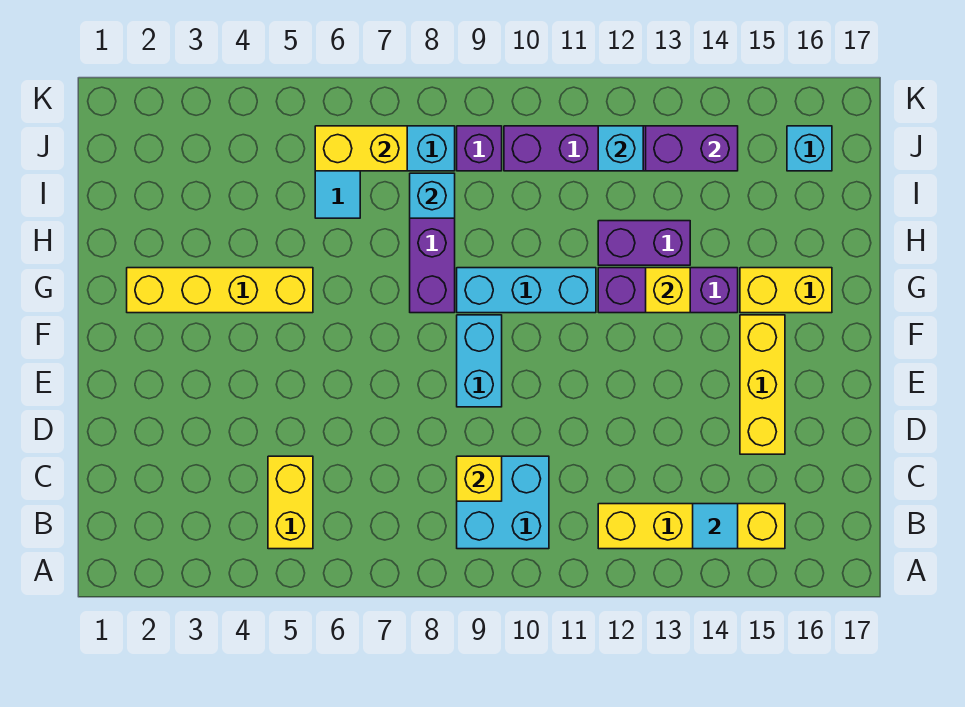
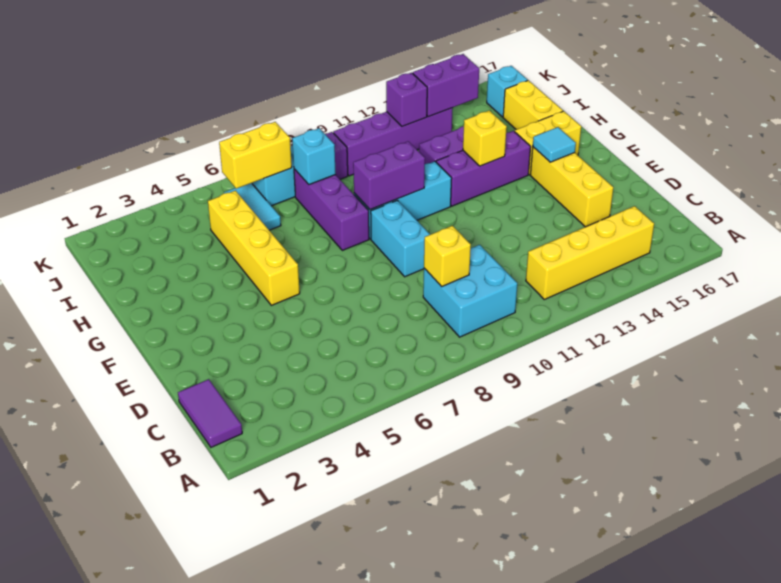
none -> purple tile B1:C1 level 1
yellow brick B5:C5 level 1 -> yellow brick H16:I16 level 1
cyan tile B14 level 2 -> cyan tile F15 level 2
yellow brick G2:G5 level 1 -> yellow brick F5:I5 level 1
none -> purple brick G9:G10 level 2
cyan brick J12 level 2 -> purple brick J12 level 2

